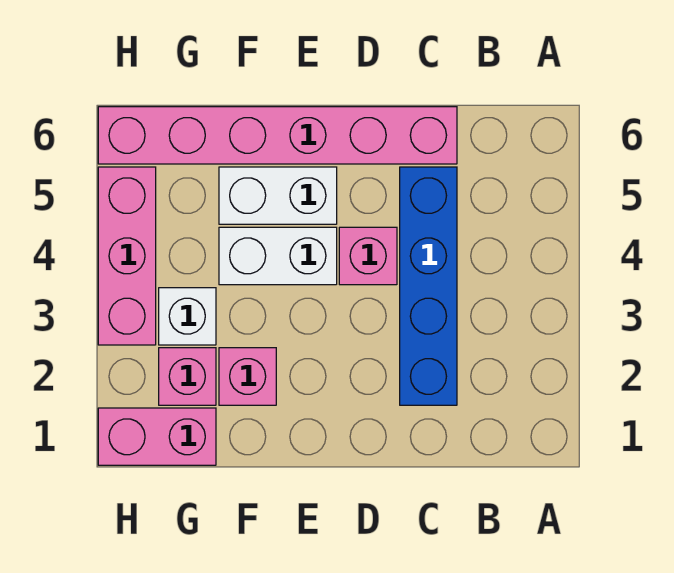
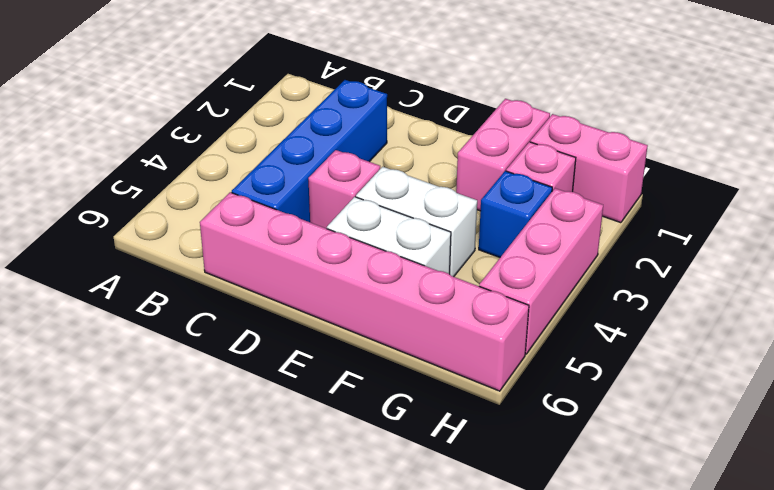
pink brick F2 level 1 -> pink brick F1:F2 level 1
white brick G3 level 1 -> blue brick G3 level 1

